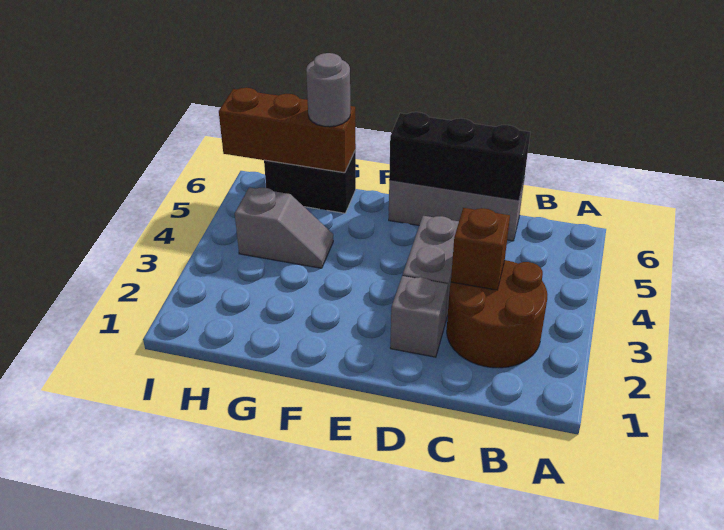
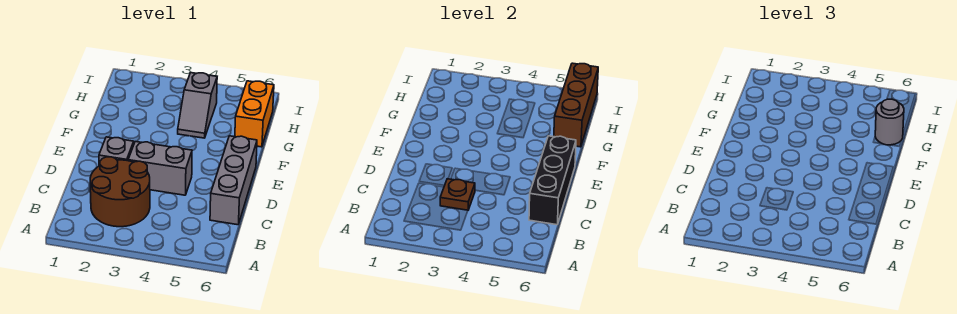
brown brick C3 level 2 -> brown plate C3 level 2
black brick G6:H6 level 1 -> orange brick G6:H6 level 1

